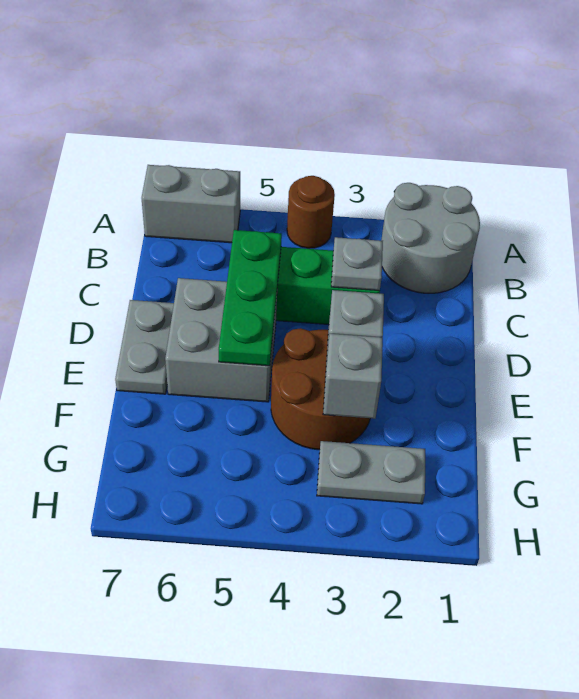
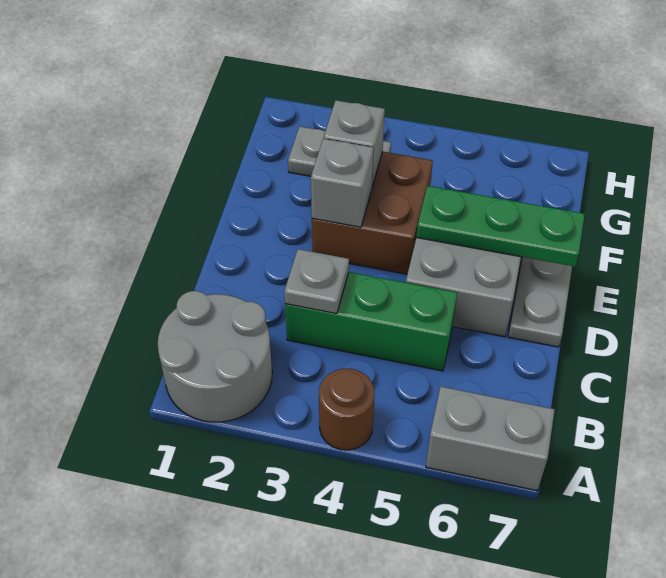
green plate C5:E5 level 2 -> green plate E5:E7 level 2
brown round brick E3:F4 level 1 -> brown brick E3:F4 level 1

